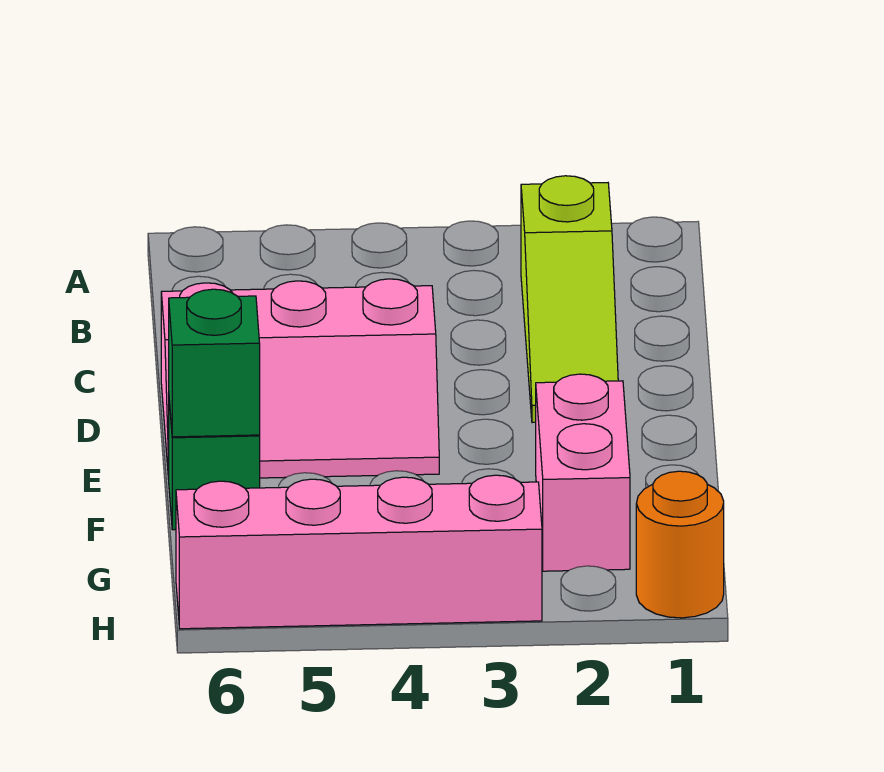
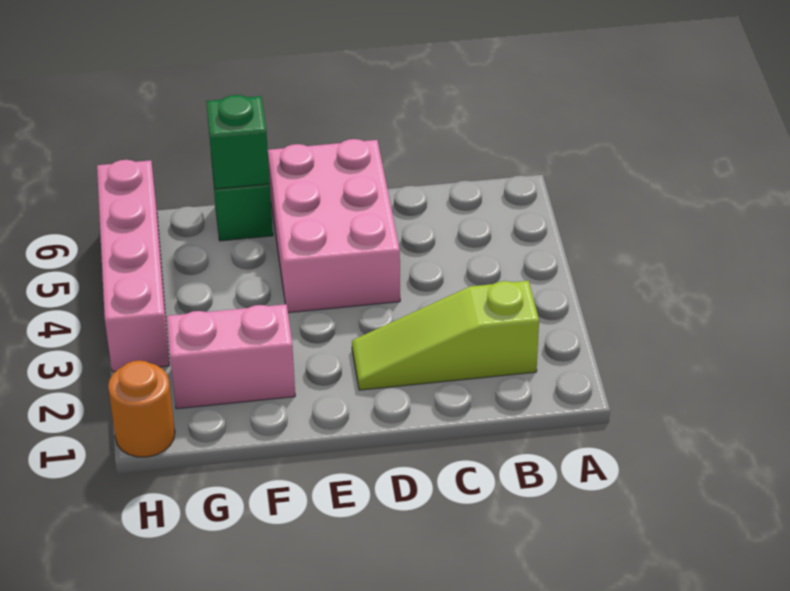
pink slope D4:E6 level 1 top D -> pink brick D4:E6 level 1

